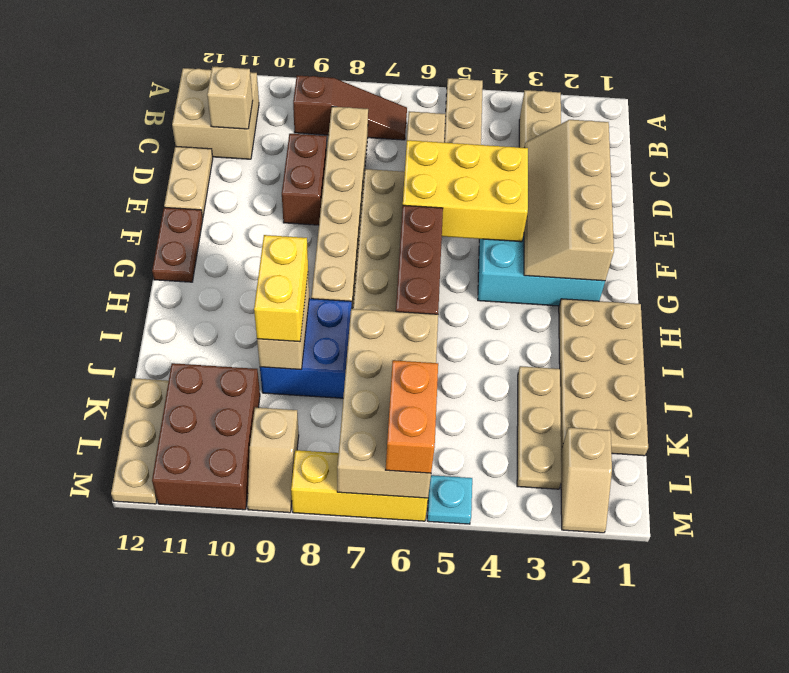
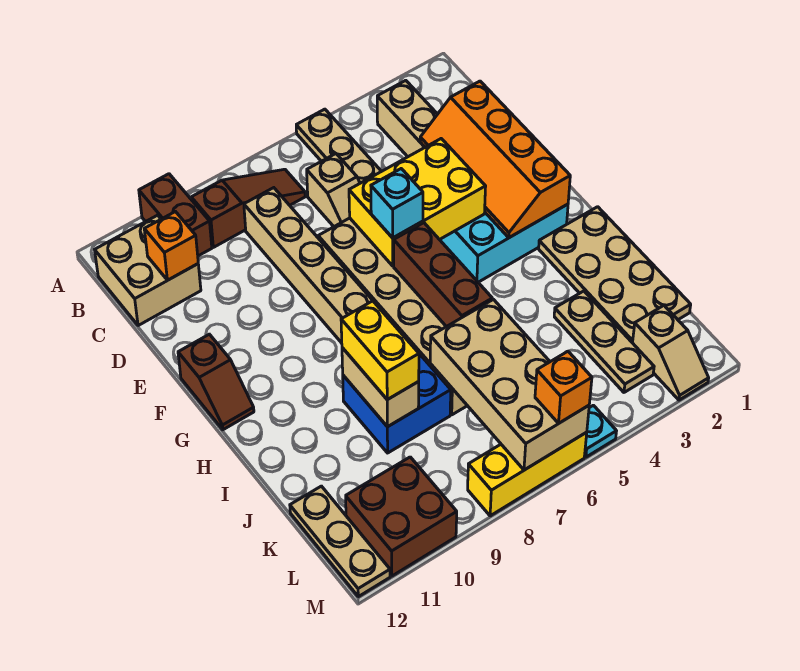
tan brick C11 level 2 -> orange brick C11 level 2
tan slope D2:G3 level 2 top 2 -> orange slope D2:G3 level 2 top 2
brown brick D9:E9 level 1 -> brown brick A10:B10 level 1
tan plate D12:E12 level 1 -> none
none -> cyan brick F6 level 3
brown plate F12:G12 level 1 -> brown slope F12:G12 level 1 top F
brown brick K10:M11 level 1 -> brown brick L10:M11 level 1
orange brick L6:M6 level 3 -> orange brick M6 level 3
tan slope L9:M9 level 1 top L -> none

